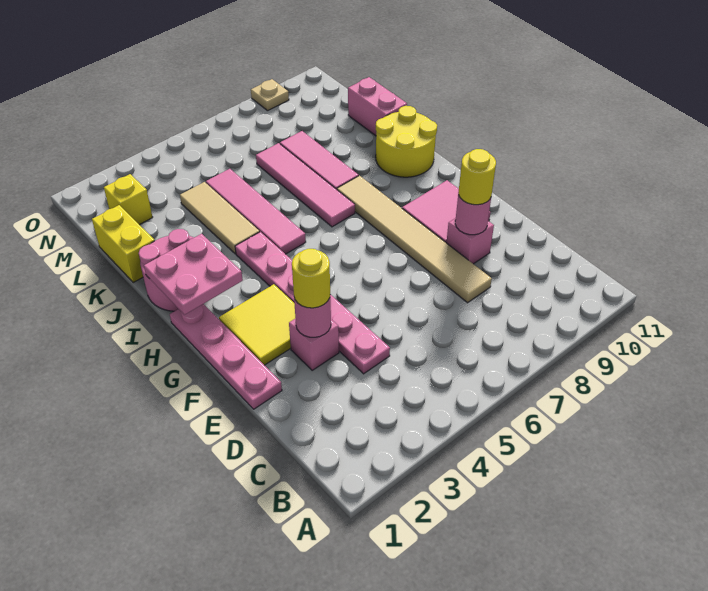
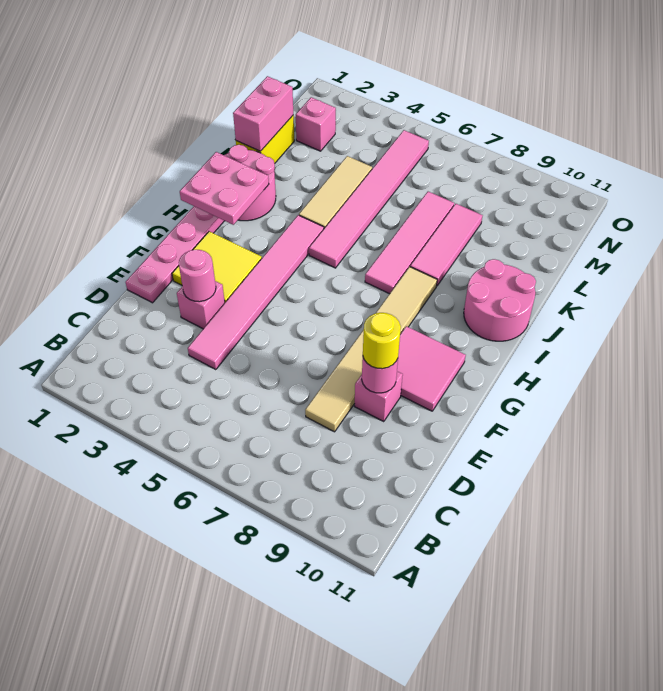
pink plate D4:I4 level 1 -> pink tile D4:I4 level 1
yellow round brick E3 level 3 -> none
pink tile I5:L5 level 1 -> pink tile I5:N5 level 1
yellow round brick I10:J11 level 1 -> pink round brick I10:J11 level 1
pink brick K11:L11 level 1 -> pink brick K1:L1 level 2
yellow brick M2 level 1 -> pink brick M2 level 1
tan plate O9 level 1 -> none

